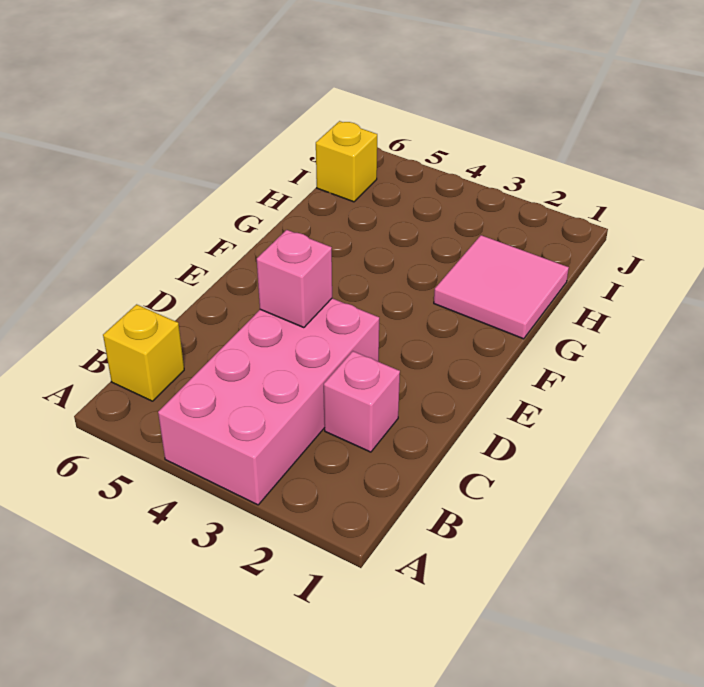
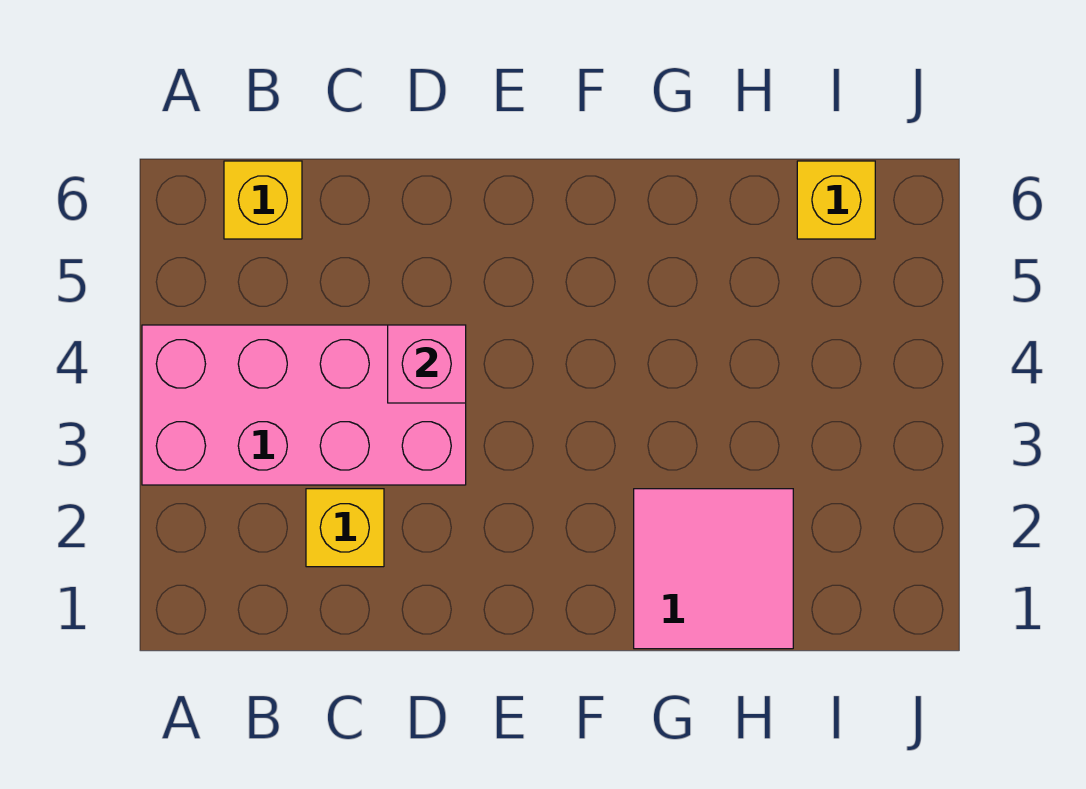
pink brick C2 level 1 -> yellow brick C2 level 1

